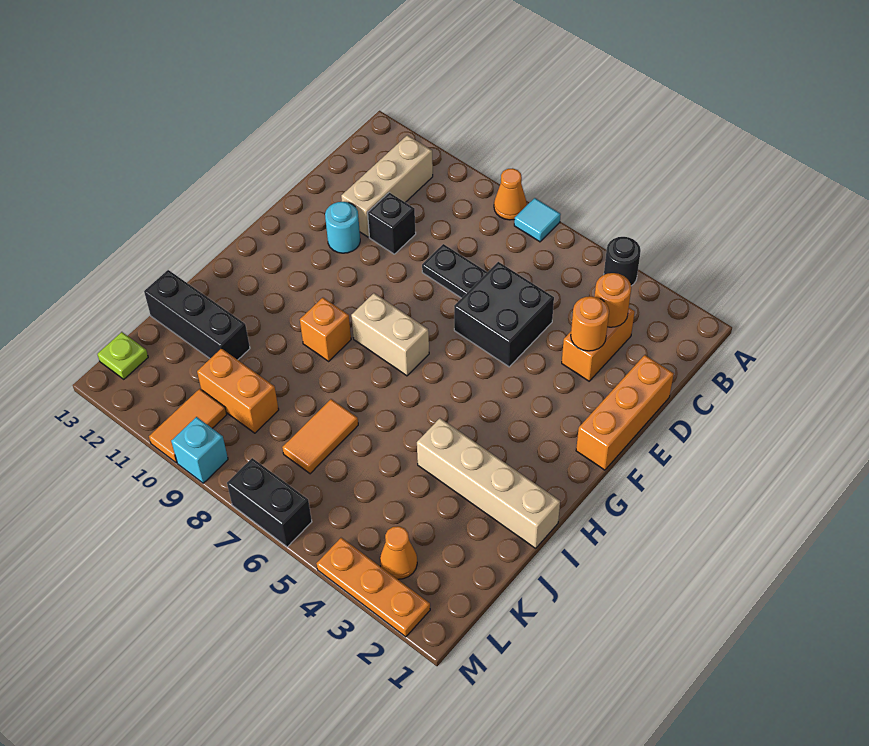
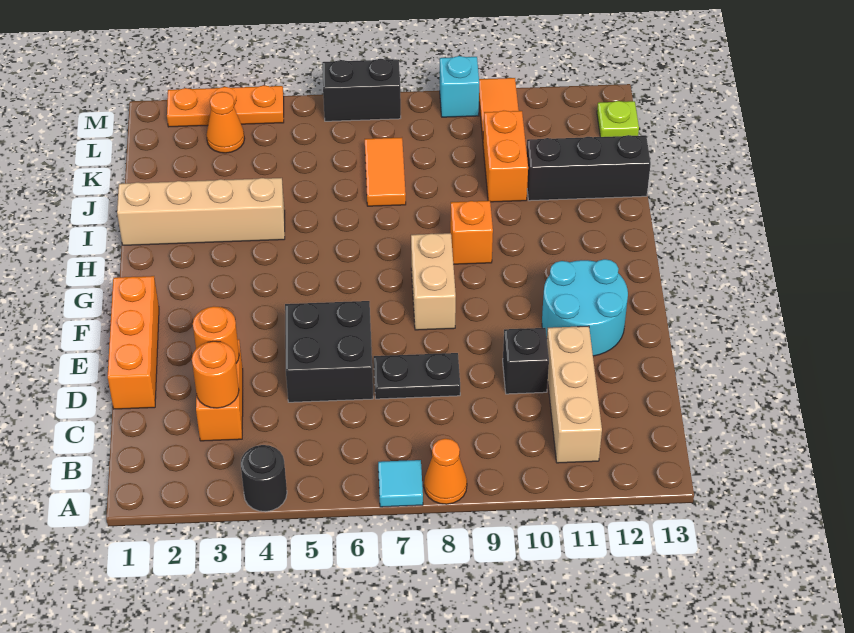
cyan round brick E11 level 1 -> cyan round brick E11:F12 level 1
tan brick G7:G8 level 1 -> tan brick F8:G8 level 1
orange brick K9:K10 level 1 -> orange brick J10:K10 level 1

